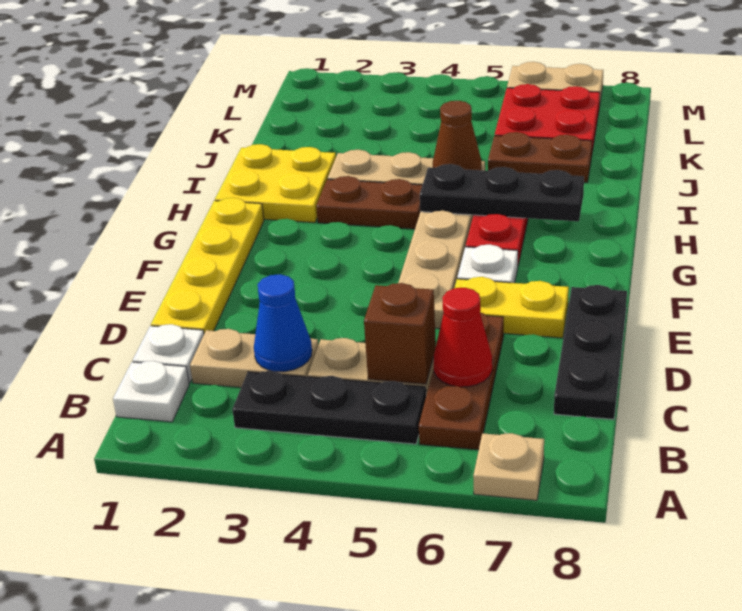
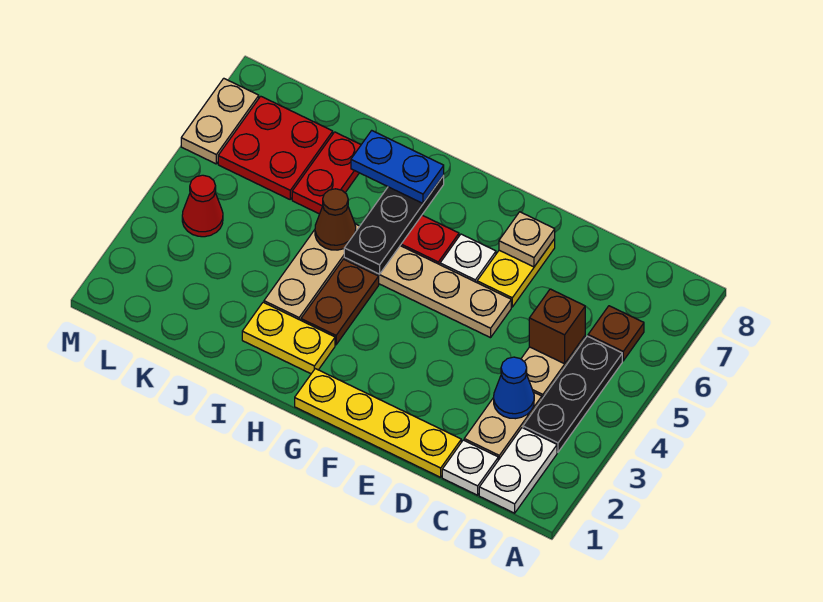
tan plate A7 level 1 -> tan plate E7 level 2
white plate B1 level 1 -> white plate B1:B2 level 1
brown plate B6:D6 level 1 -> brown plate B6 level 1
red cone C6 level 2 -> red cone L4 level 1
black plate C8:E8 level 1 -> none
yellow plate H1:I2 level 1 -> yellow plate H2:I2 level 1
none -> blue plate H7:I7 level 3
brown plate J6:J7 level 1 -> red plate J6:J7 level 1

